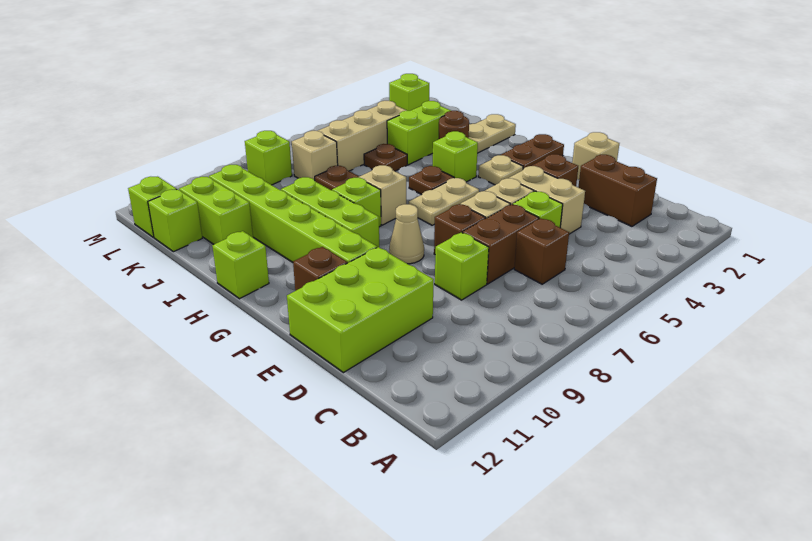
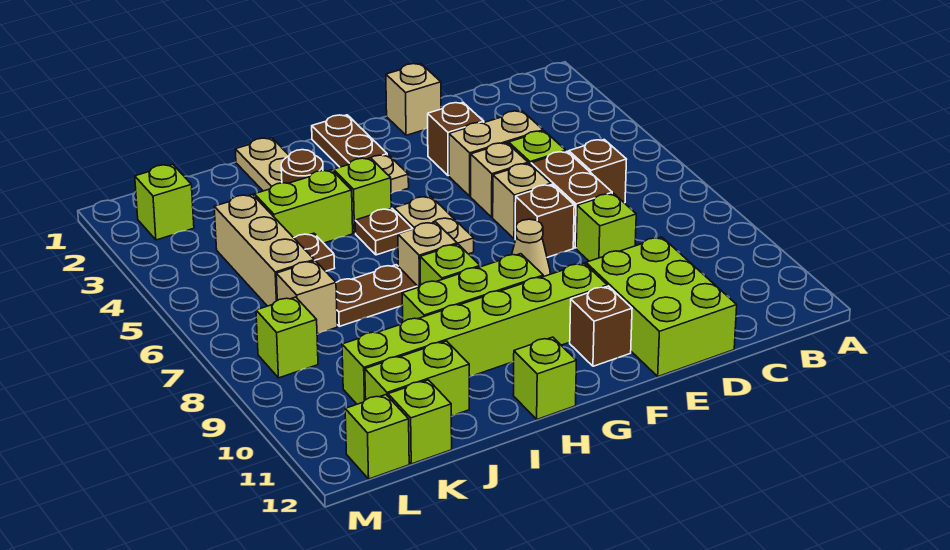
brown brick C2:D2 level 1 -> none
lime brick J3:J4 level 1 -> lime brick I4:J4 level 1

